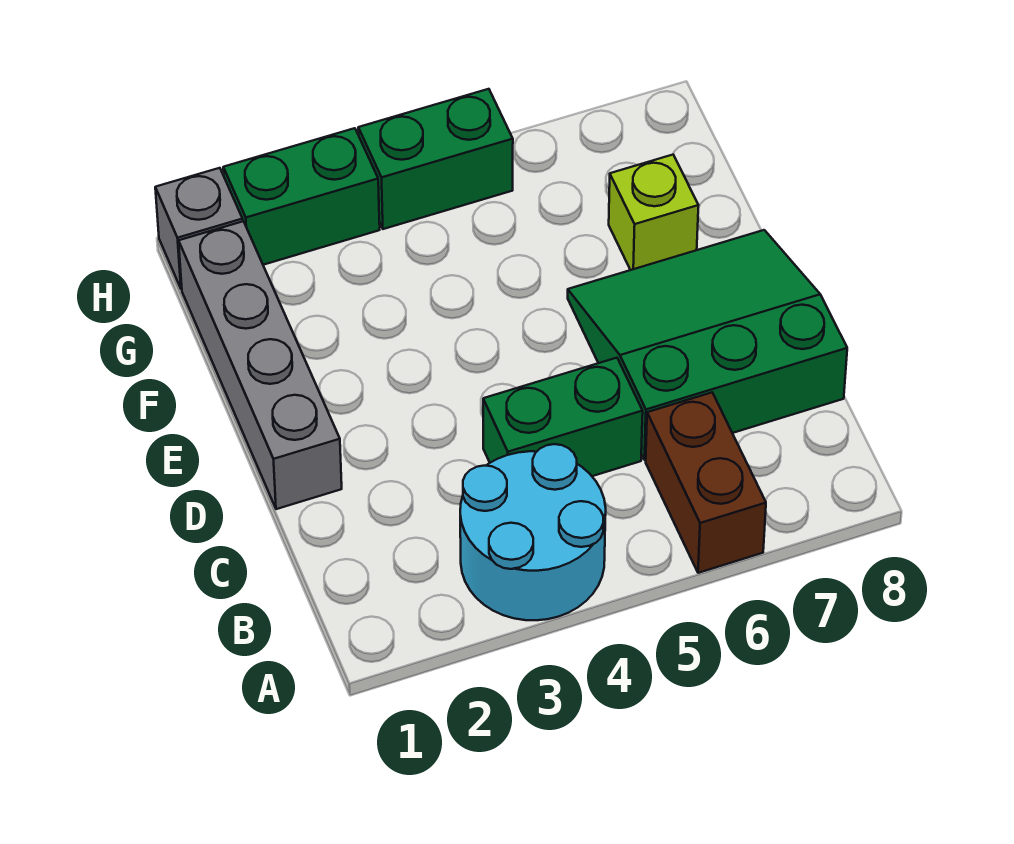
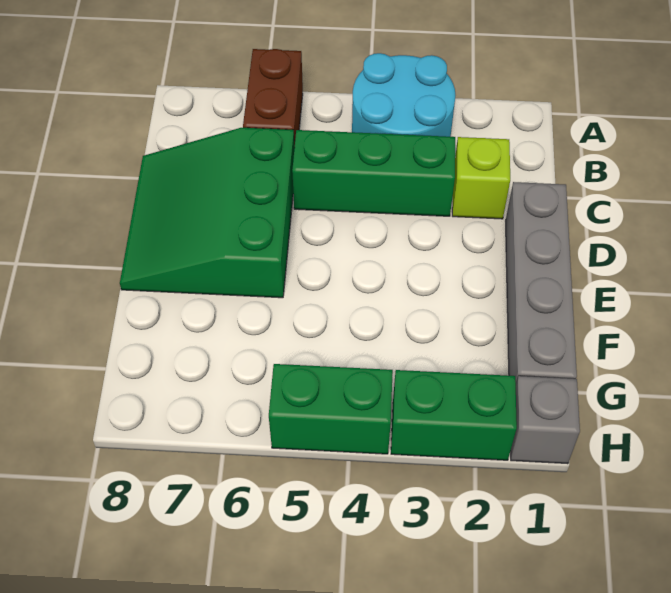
green brick C4:C5 level 1 -> green brick C3:C5 level 1
green slope C6:E8 level 1 top C -> green slope C6:E8 level 1 top 6
lime brick F7 level 1 -> lime brick C2 level 1

